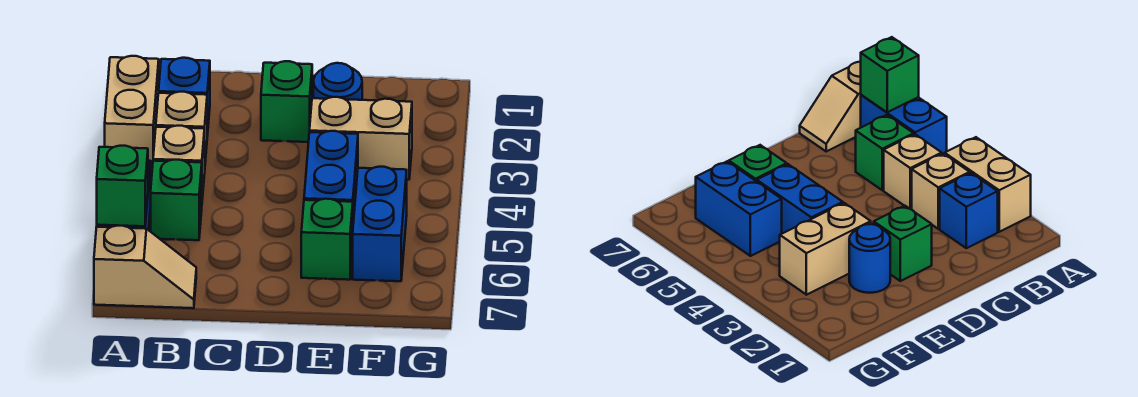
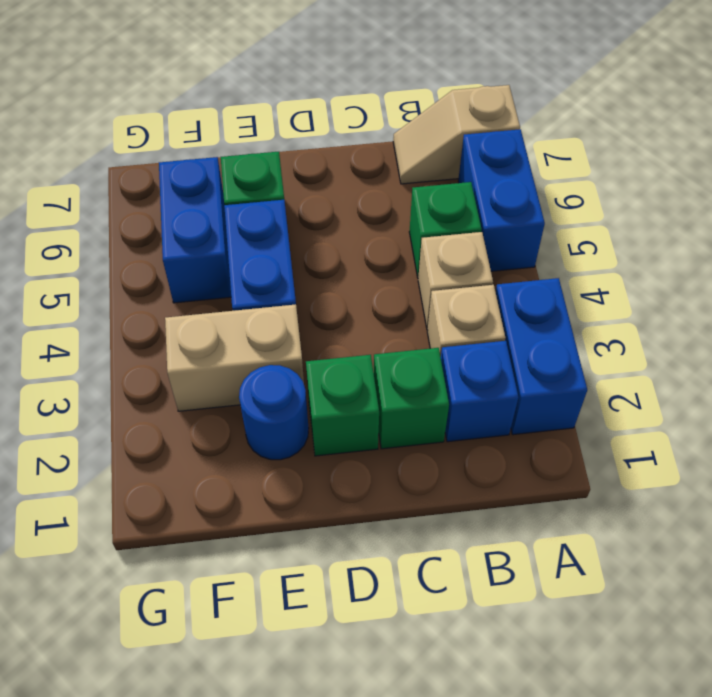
tan brick A2:A3 level 1 -> blue brick A2:A3 level 1
green brick A6 level 2 -> green brick C2 level 1

